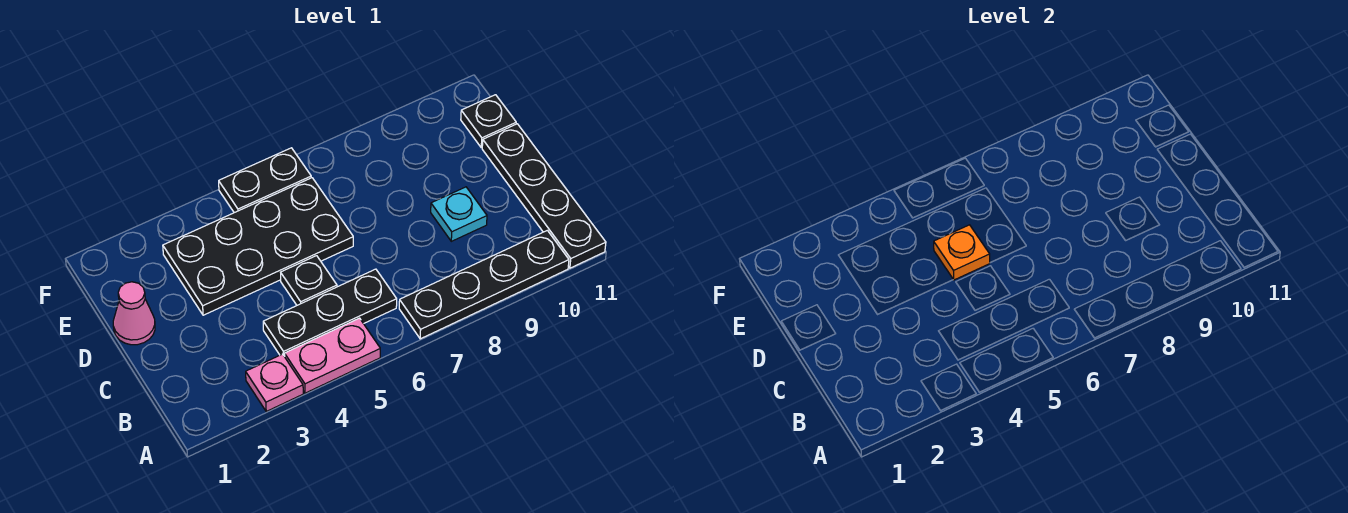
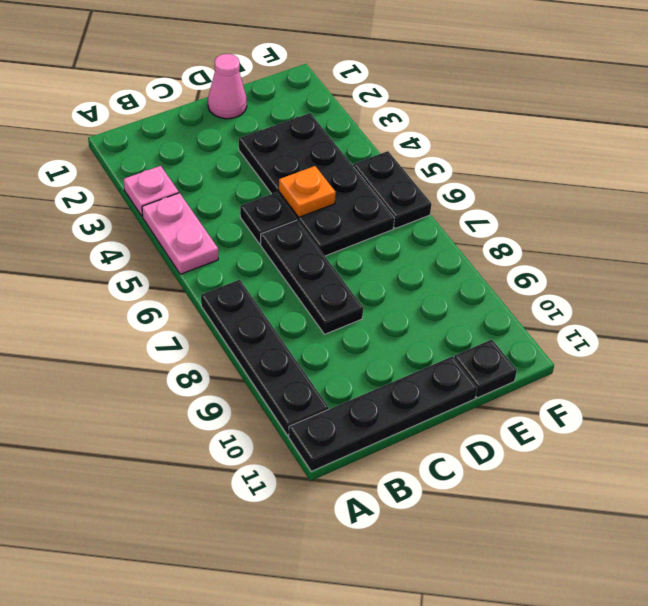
black plate B4:B6 level 1 -> black plate C6:C8 level 1
cyan plate C9 level 1 -> none

